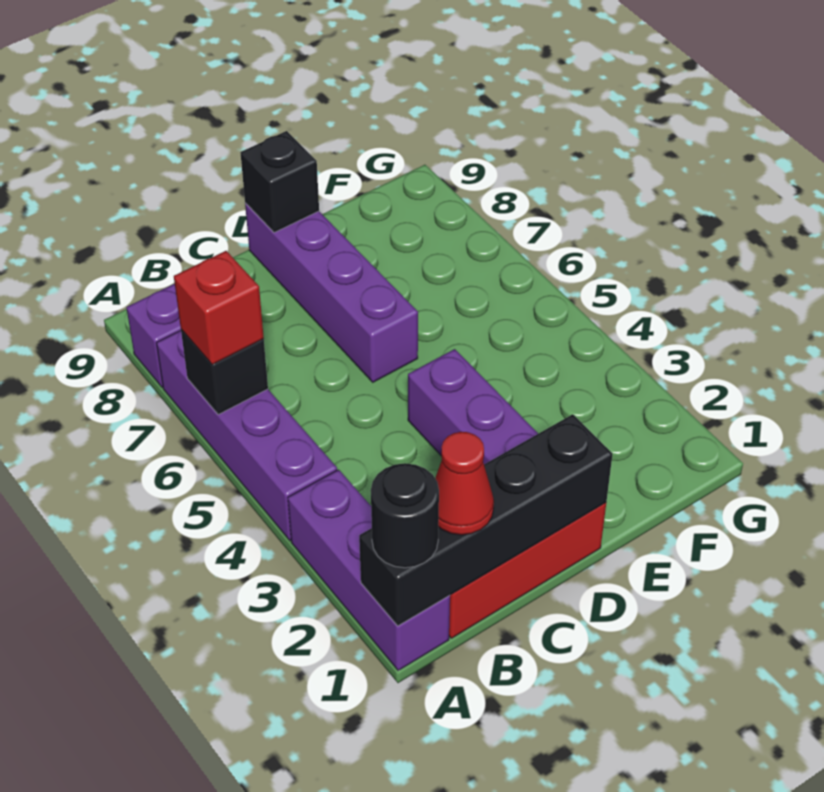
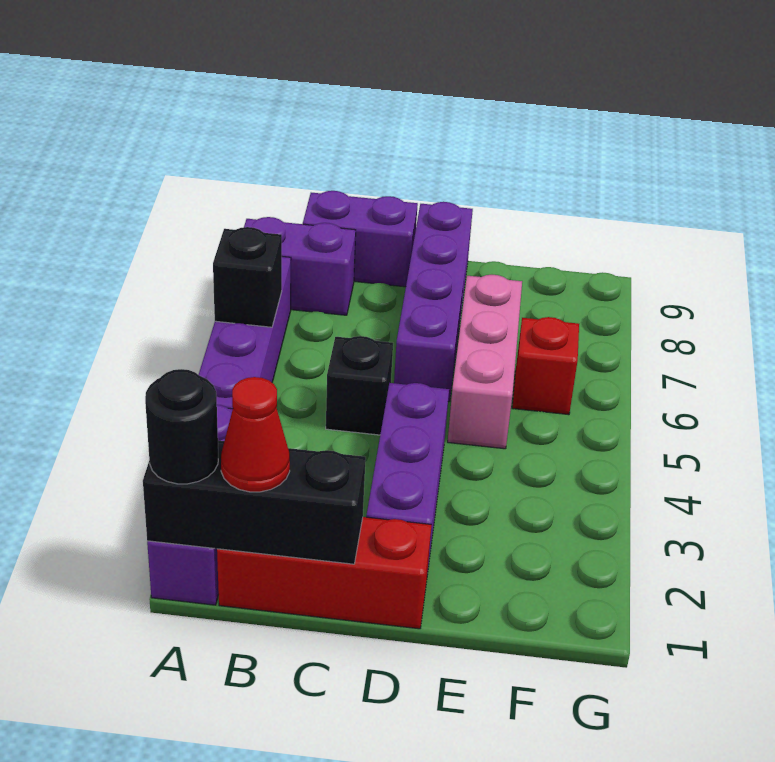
black brick A1:D1 level 2 -> black brick A1:C1 level 2
red brick A6 level 3 -> red brick F6 level 1
none -> purple brick B9:C9 level 1
black brick D9 level 2 -> black brick C5 level 1
none -> pink brick E5:E7 level 1

